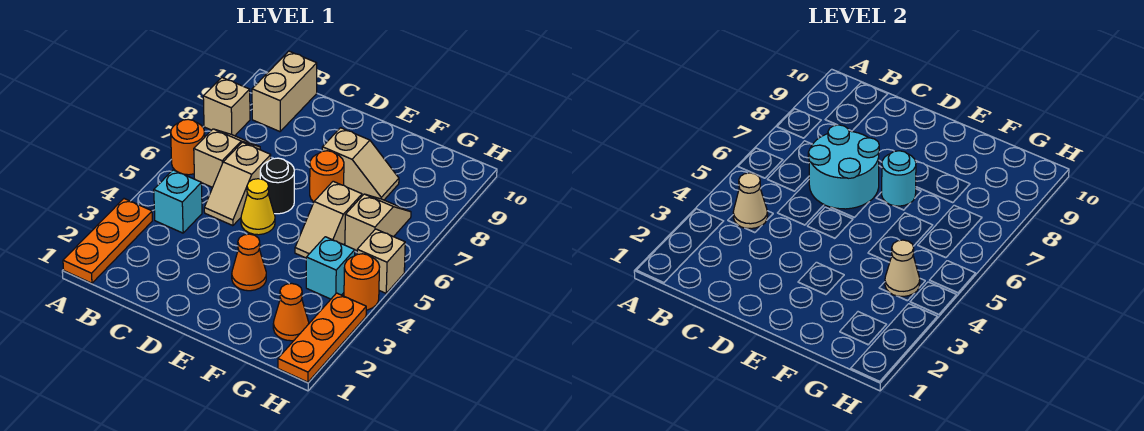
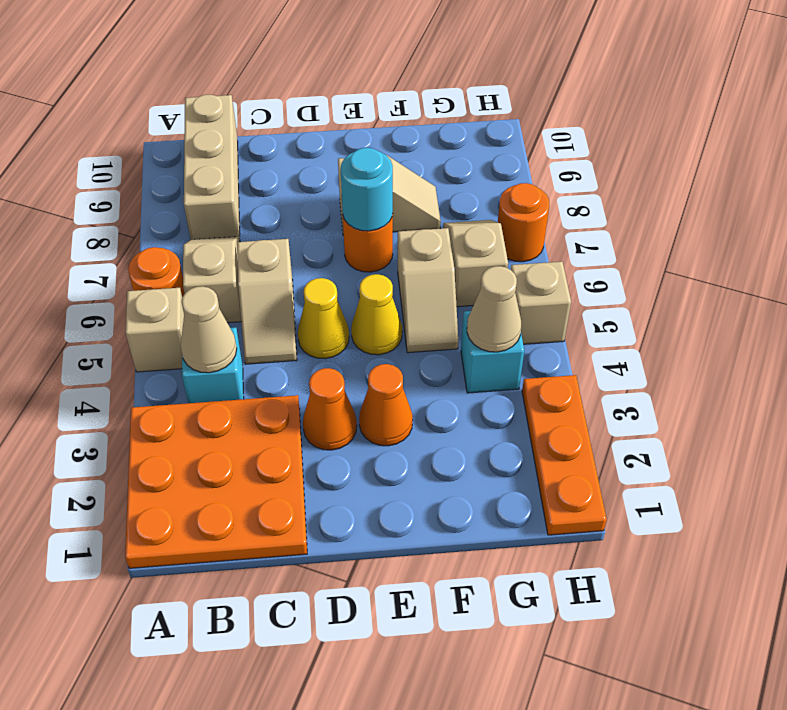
orange plate A1:A3 level 1 -> orange plate A1:C3 level 1
tan brick A8 level 1 -> tan brick A5 level 1
tan brick B9:B10 level 1 -> tan brick B8:B10 level 1
cyan round brick C6:D7 level 2 -> none
black round brick D6 level 1 -> none
none -> yellow cone E5 level 1
orange cone G2 level 1 -> orange cone D3 level 1
orange round brick H4 level 1 -> orange round brick H7 level 1

